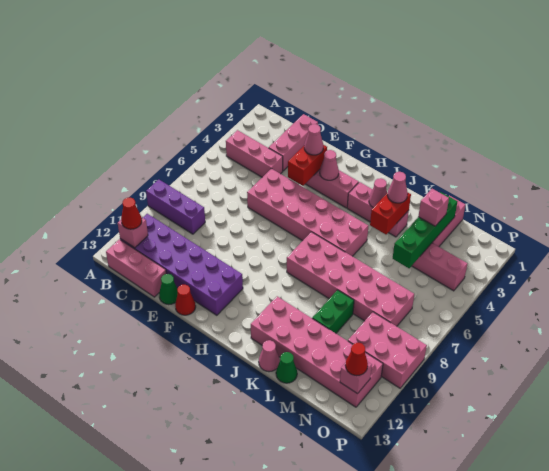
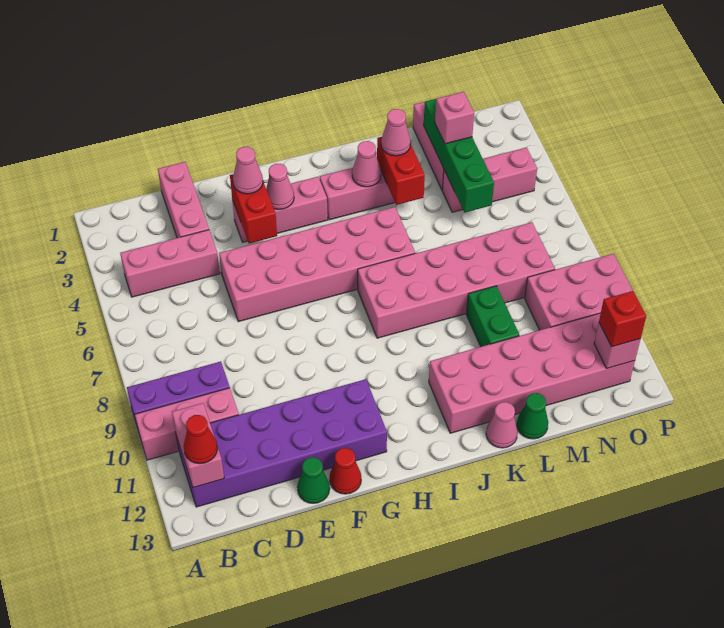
pink brick B12 level 2 -> pink brick B11:B12 level 2
pink brick B13:D13 level 1 -> pink brick A10:C10 level 1
red cone O12 level 3 -> red brick O12 level 3

